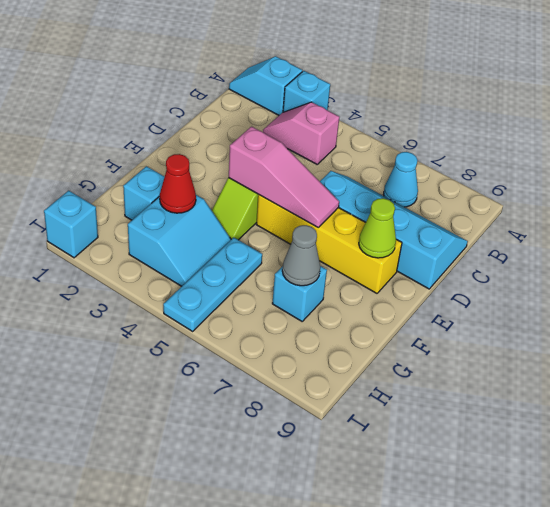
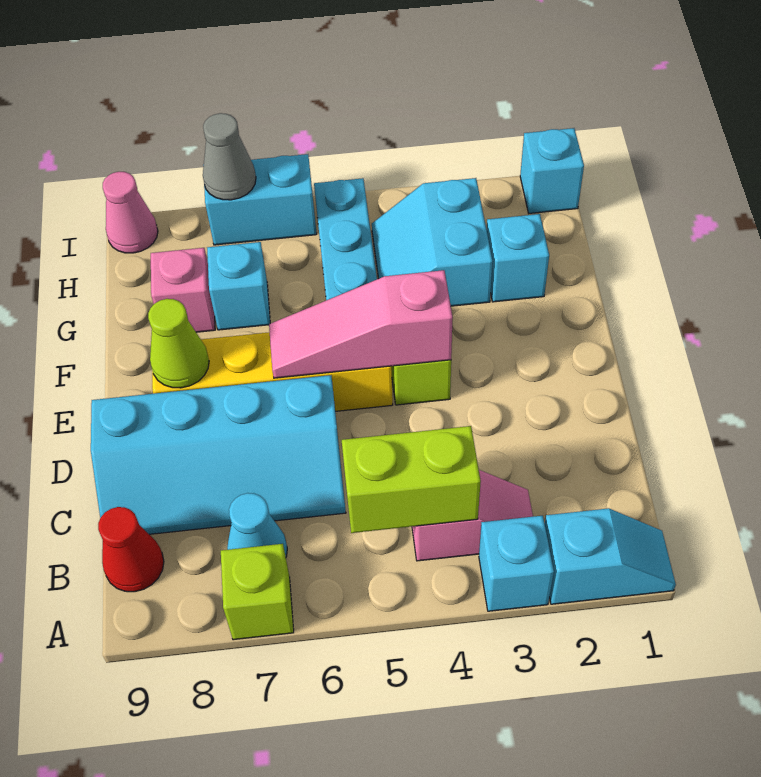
none -> lime brick A7 level 1
none -> lime brick B4:B5 level 2
red cone G3 level 2 -> red cone B9 level 1
grey cone G7 level 2 -> grey cone I7 level 2
none -> pink brick G8 level 1
none -> cyan brick I6:I7 level 1
none -> pink cone I9 level 1

